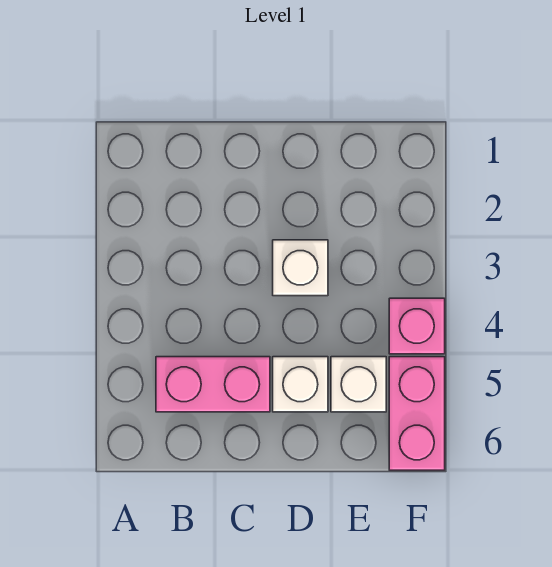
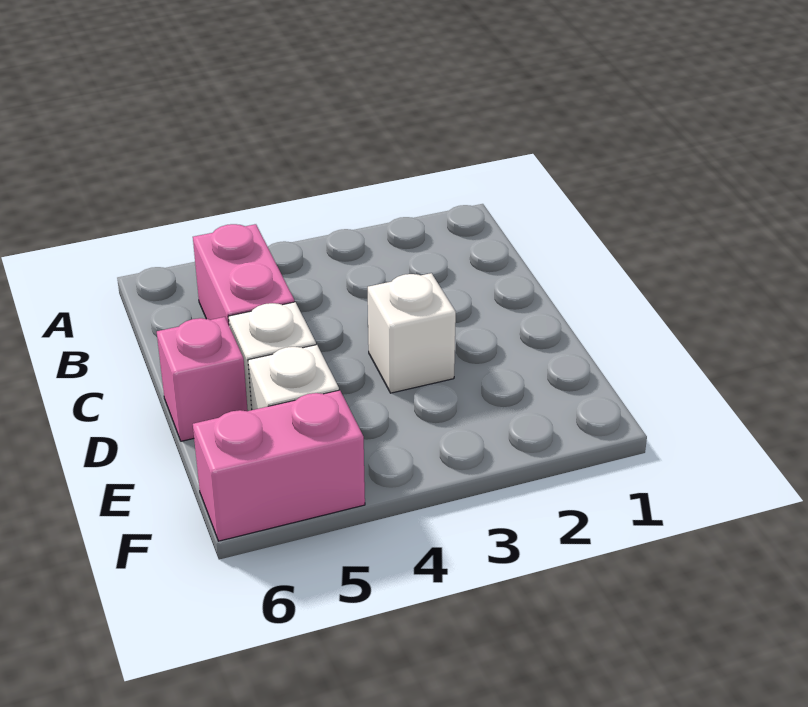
pink brick F4 level 1 -> pink brick D6 level 1

